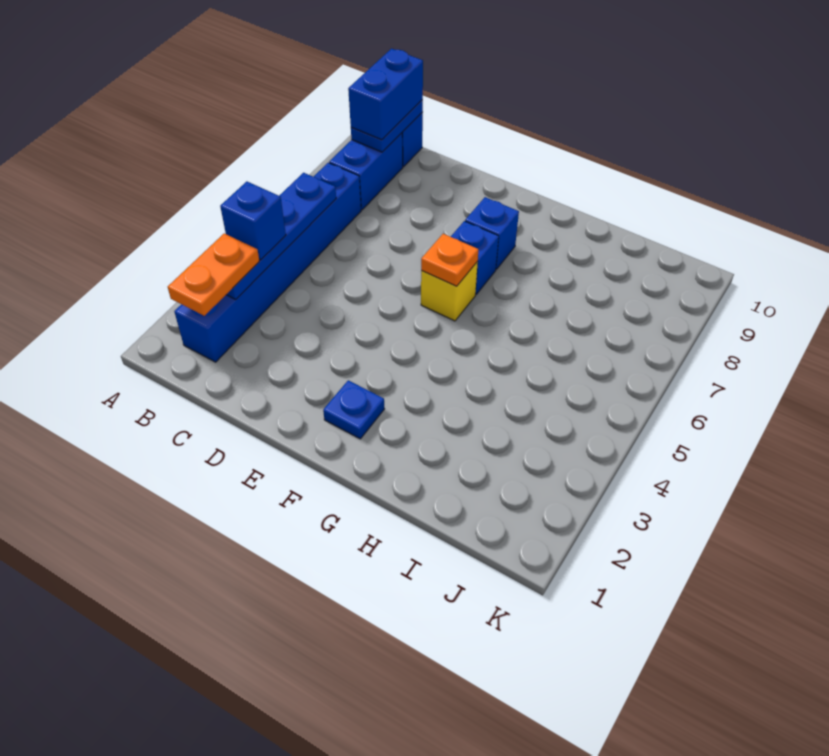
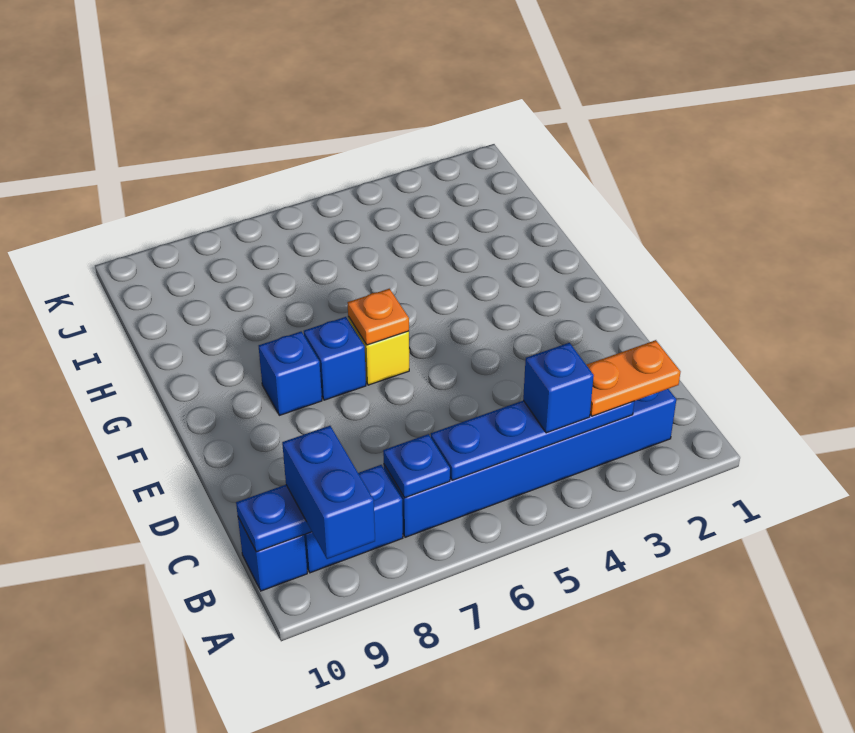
blue brick B9:B10 level 3 -> blue brick A9:B9 level 3
blue plate F2 level 1 -> blue plate B7 level 2

